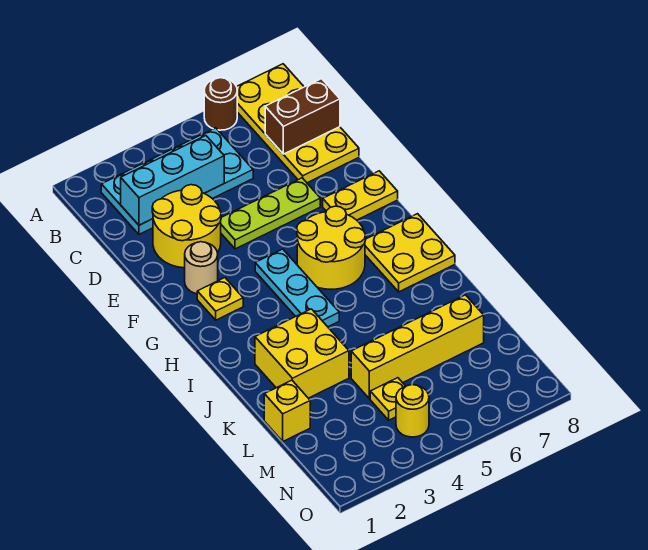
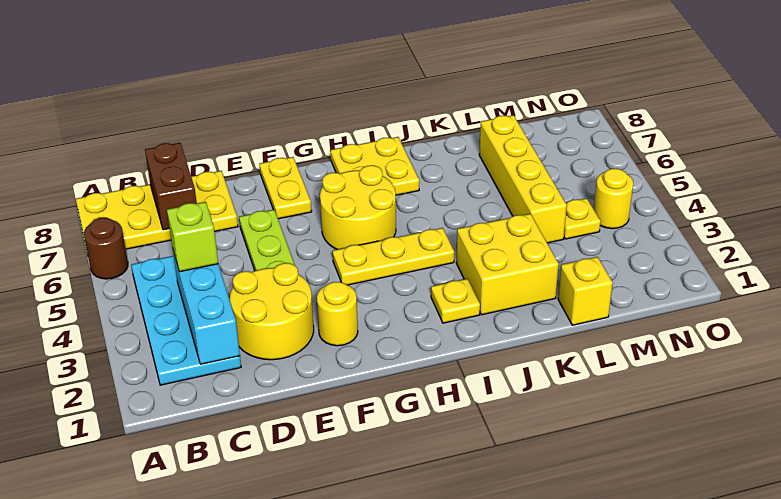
none -> lime brick C4 level 3
tan round brick F2 level 1 -> yellow round brick F2 level 1
yellow plate G2 level 1 -> yellow plate I2 level 1
cyan plate G4:I4 level 1 -> yellow plate G4:I4 level 1

